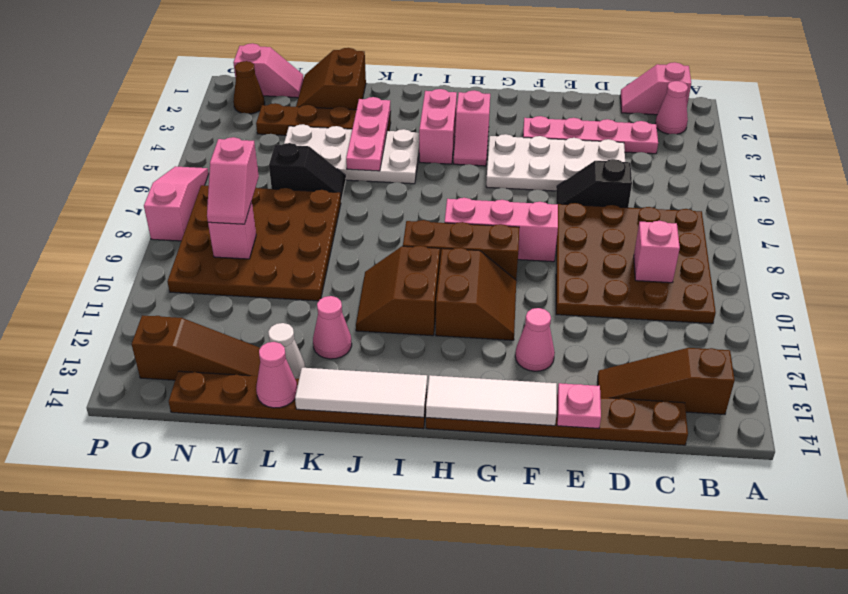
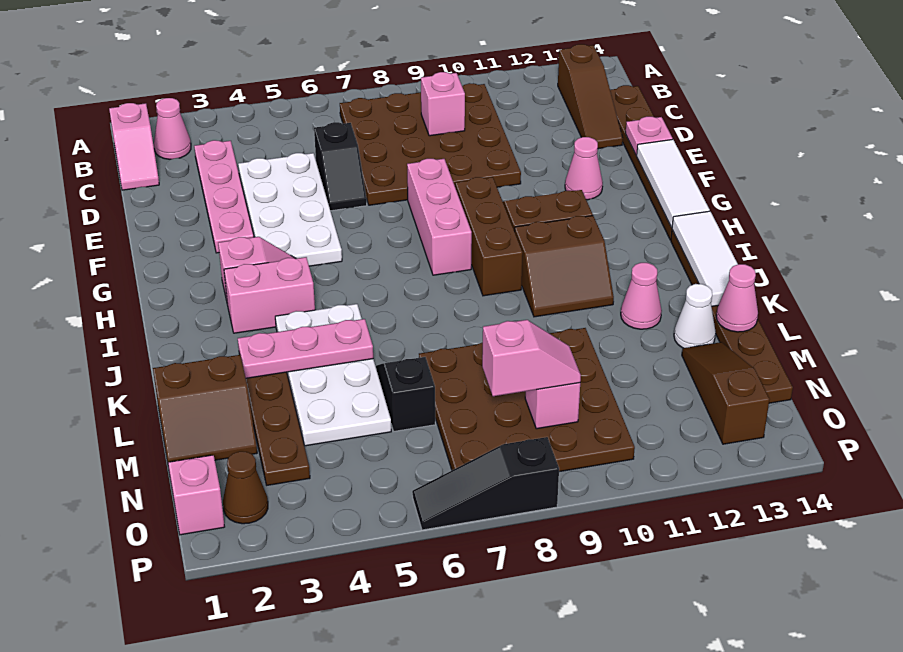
pink slope P6:P8 level 1 top 8 -> black slope P6:P8 level 1 top 8

